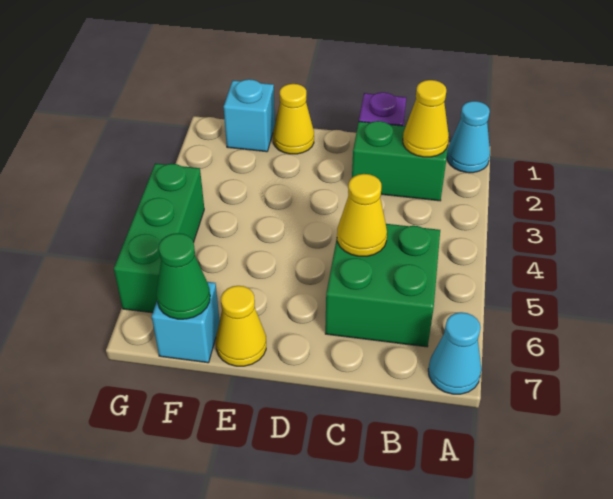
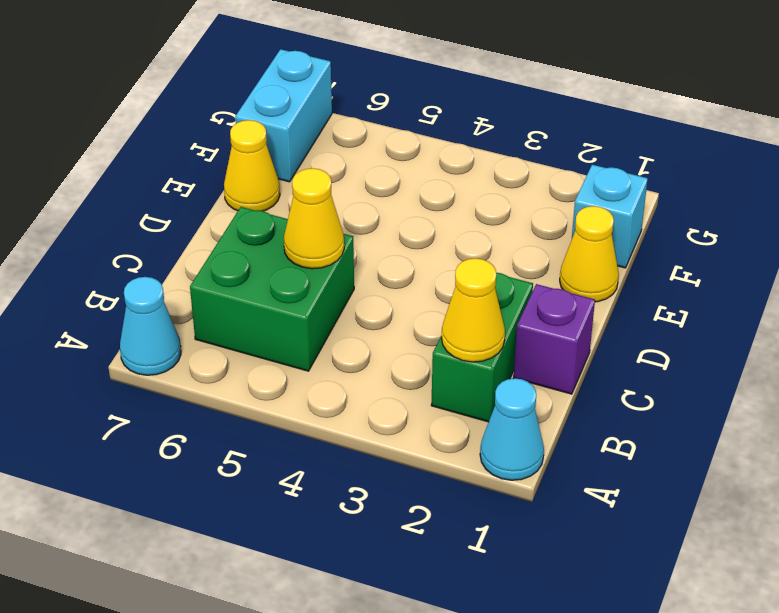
cyan brick F7 level 1 -> cyan brick F7:G7 level 1
green cone F7 level 2 -> none
green brick G4:G6 level 1 -> none

